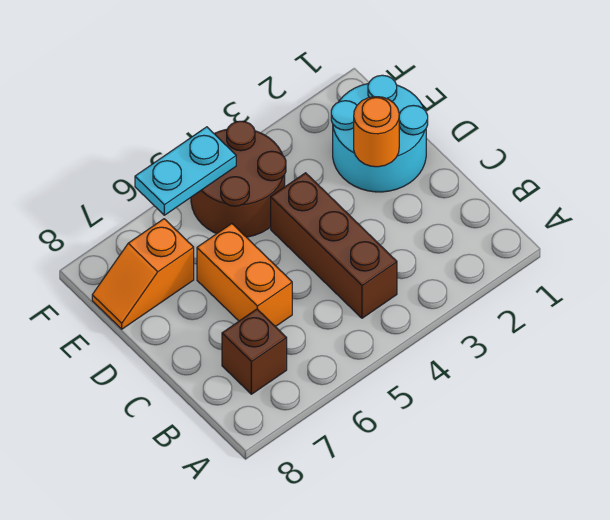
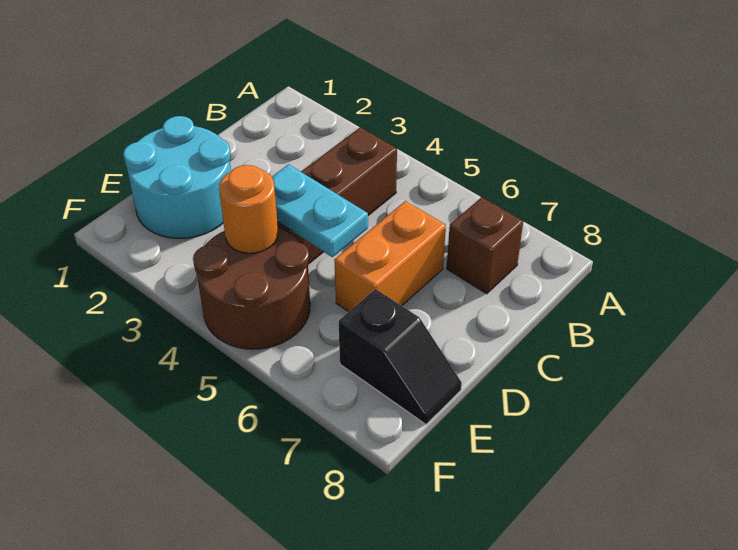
orange round brick D2 level 2 -> orange round brick E4 level 2
orange slope E7:E8 level 1 top 7 -> black slope E7:E8 level 1 top 7
cyan plate F5:F6 level 2 -> cyan plate D4:D5 level 2

